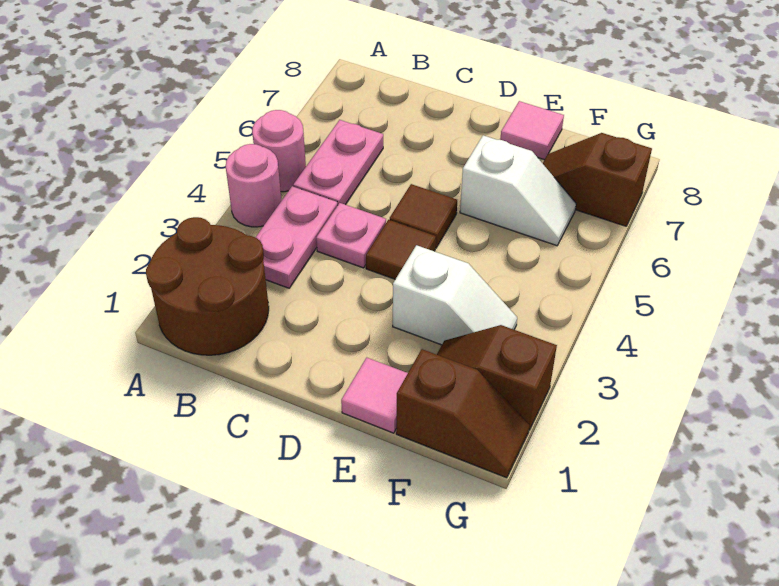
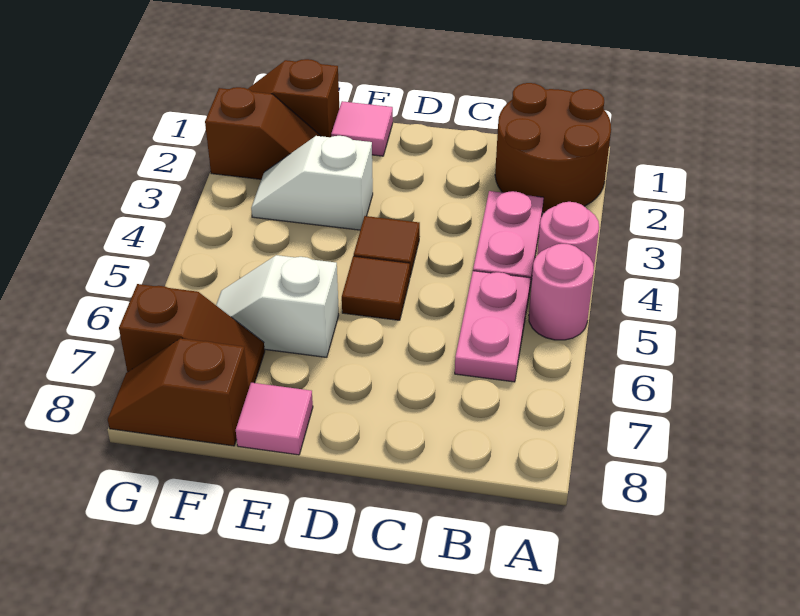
pink plate C4 level 1 -> none
none -> brown slope F8:G8 level 1 top F

